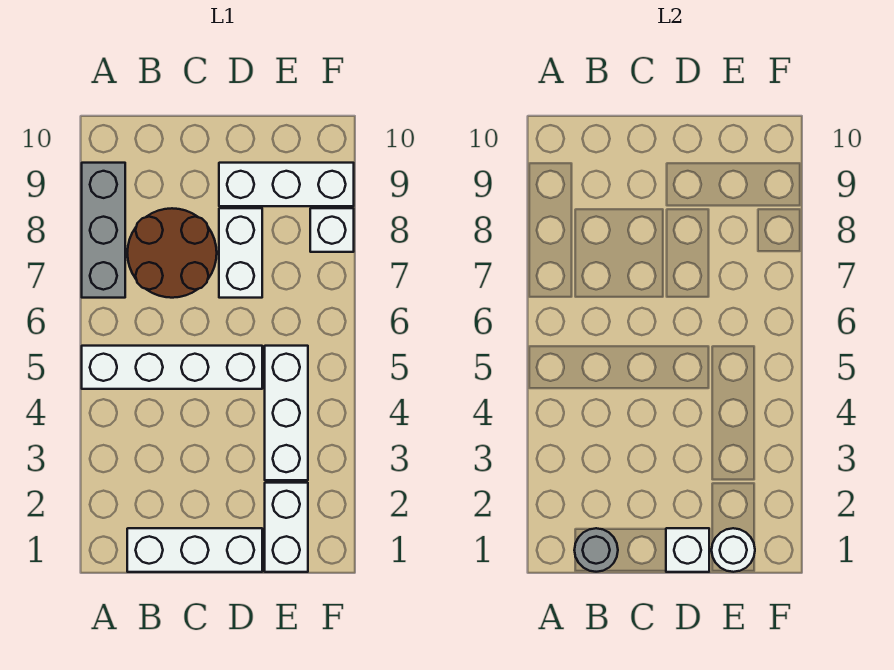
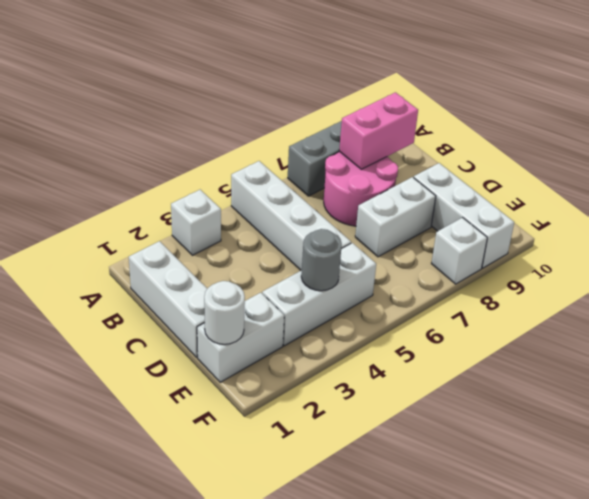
grey round brick B1 level 2 -> grey round brick E4 level 2
brown round brick B7:C8 level 1 -> pink round brick B7:C8 level 1
none -> pink brick B8:B9 level 2
white brick D1 level 2 -> white brick A3 level 1

